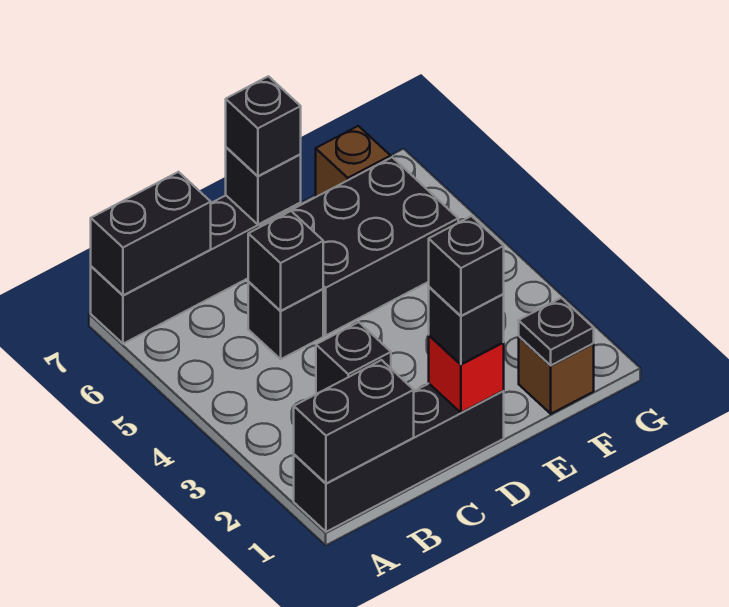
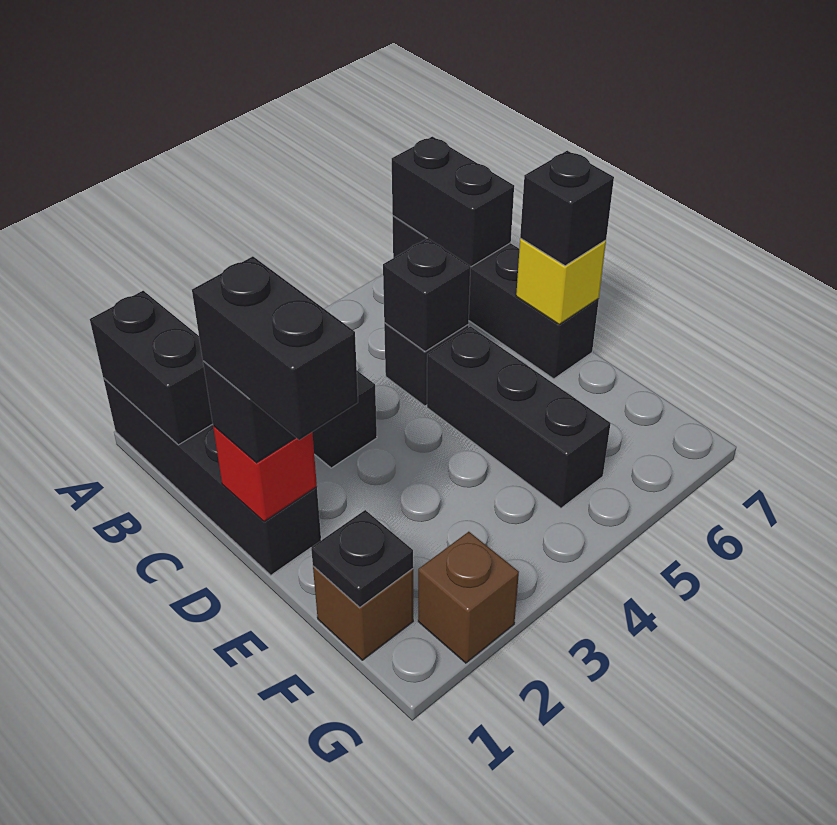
black brick D1 level 4 -> black brick D1:E1 level 4
black brick D5:F6 level 1 -> black brick D5:F5 level 1
black brick D7 level 2 -> yellow brick D7 level 2
brown brick F7 level 1 -> brown brick G2 level 1

